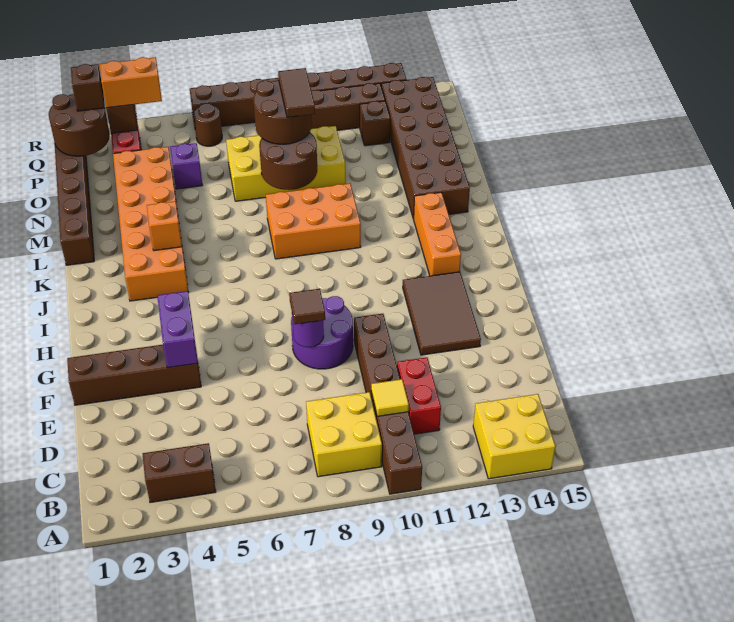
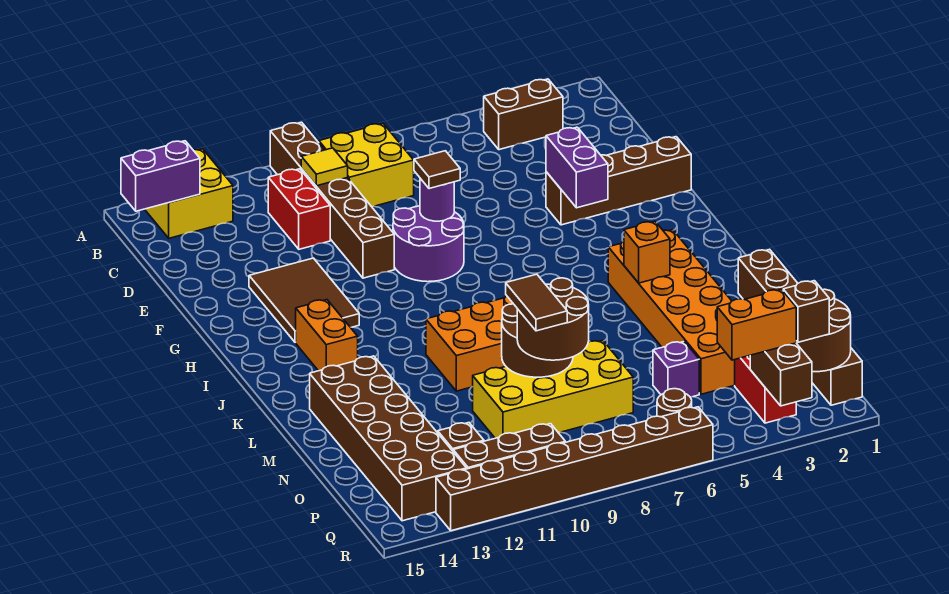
none -> purple brick B14:B15 level 2
orange brick I13:K13 level 1 -> orange brick I13:J13 level 1

